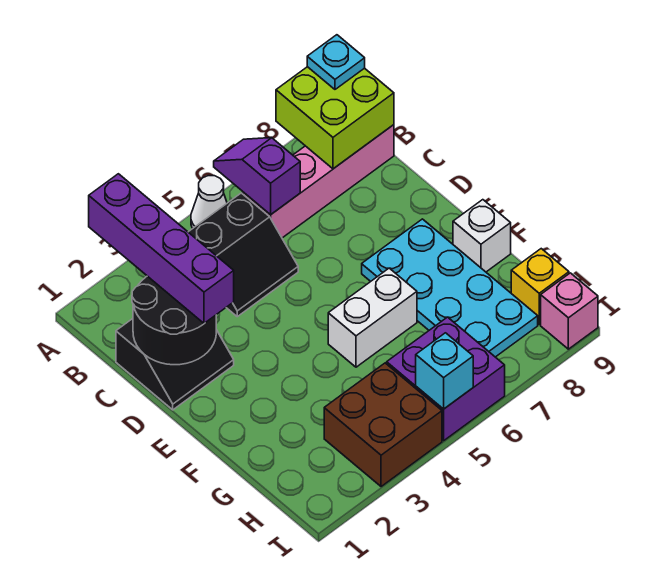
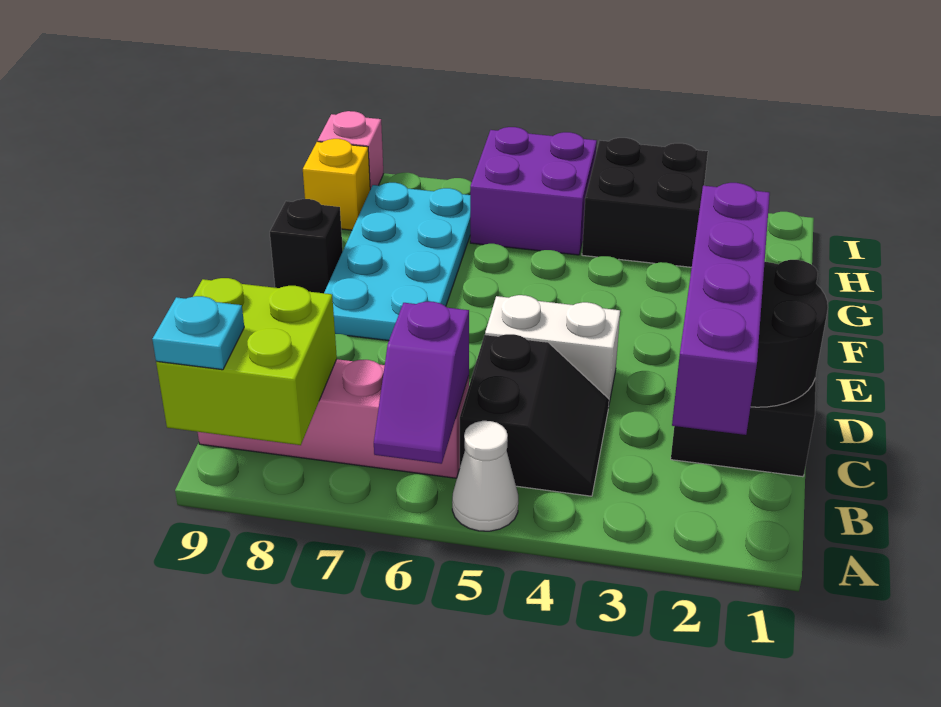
black slope B4:C5 level 1 top B -> black slope B4:C5 level 1 top 5
white brick F5:F6 level 1 -> white brick D4:D5 level 1
white brick F9 level 1 -> black brick F9 level 1
brown brick H3:I4 level 1 -> black brick H3:I4 level 1
cyan brick I5 level 2 -> none

